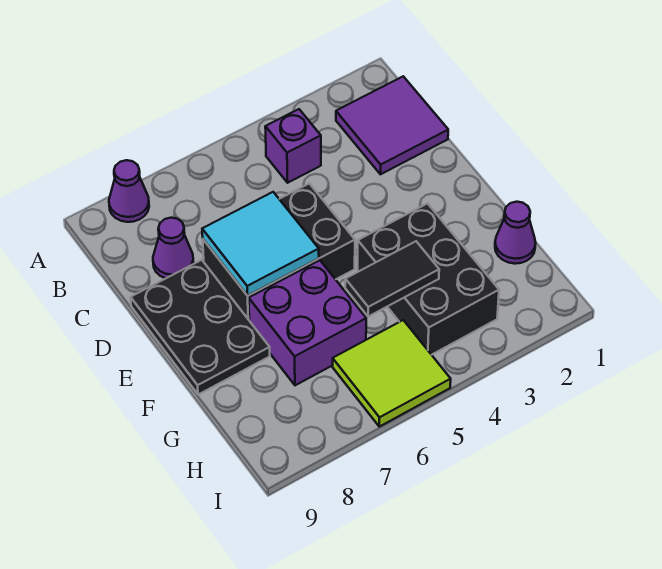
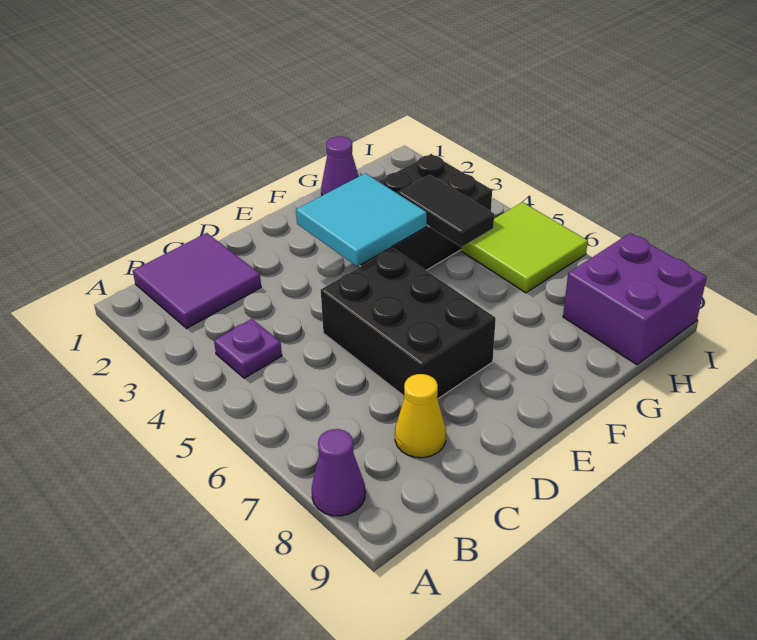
purple brick B4 level 1 -> purple plate B4 level 1
purple cone C8 level 1 -> yellow cone C8 level 1
cyan tile D6:E7 level 2 -> cyan tile E3:F4 level 2
black plate D8:F9 level 1 -> none
purple brick F6:G7 level 1 -> purple brick H8:I9 level 1

